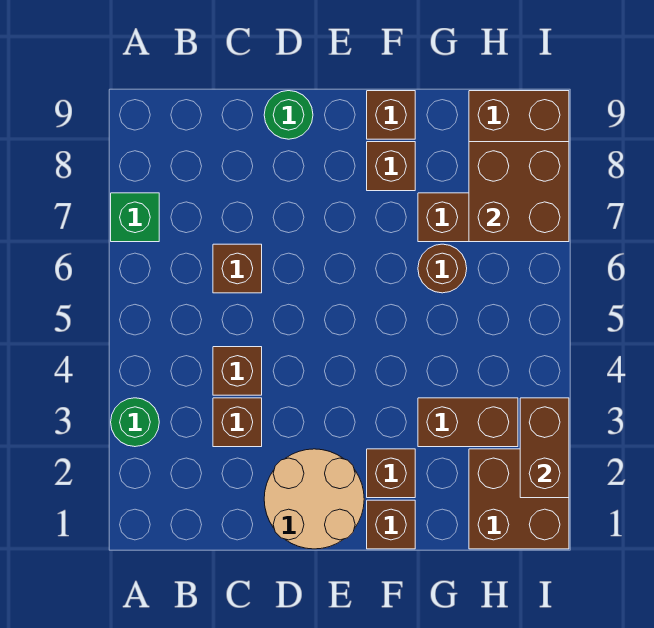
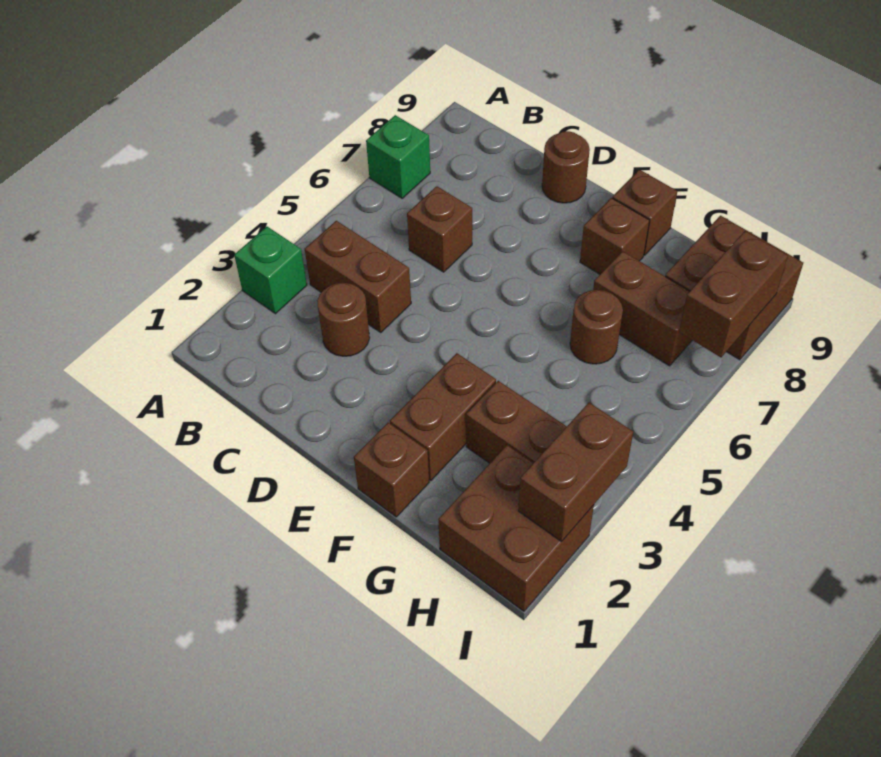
green round brick A3 level 1 -> green brick A3 level 1
brown brick C3 level 1 -> brown round brick C3 level 1
brown brick C4 level 1 -> brown brick B4:C4 level 1
tan round brick D1:E2 level 1 -> none
green round brick D9 level 1 -> brown round brick D9 level 1
brown brick F2 level 1 -> brown brick F2:F3 level 1
brown brick H7:I8 level 2 -> brown brick I7:I8 level 2

